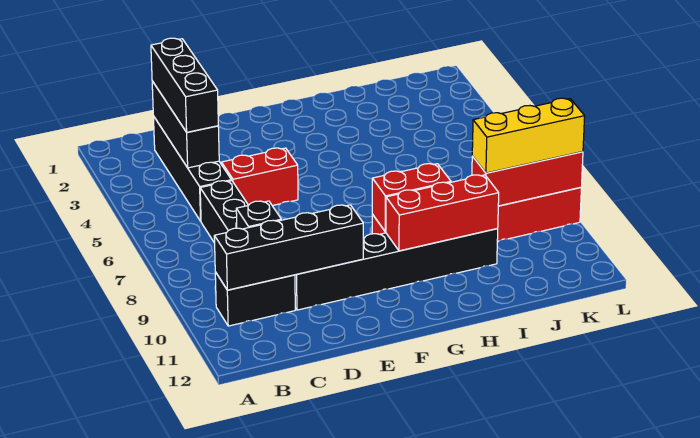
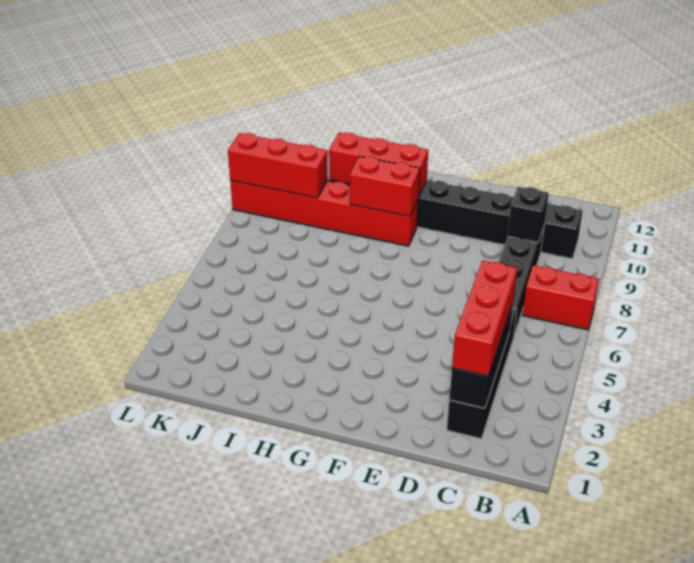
black brick B10:E10 level 2 -> none
black brick C2:C4 level 3 -> red brick C2:C4 level 3
red brick D5:E5 level 1 -> red brick A7:B7 level 1
yellow brick J9:L9 level 3 -> none

